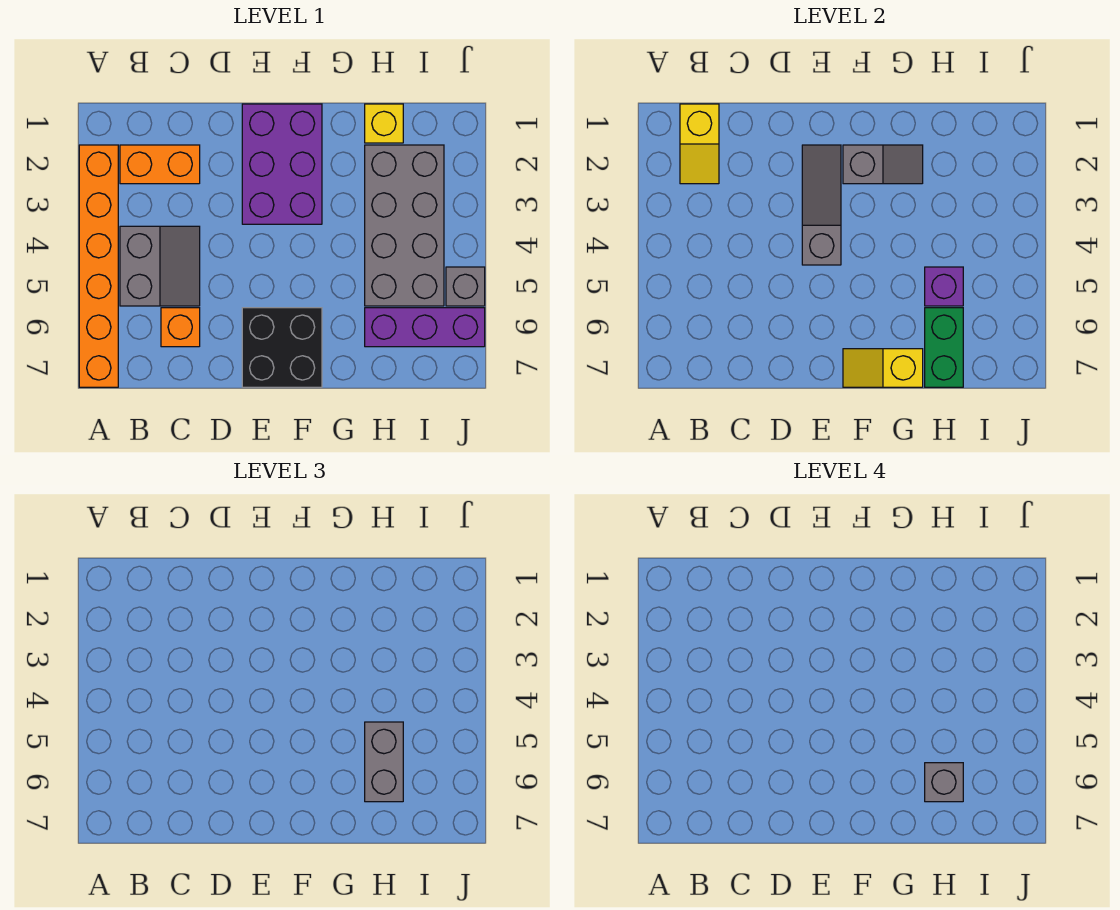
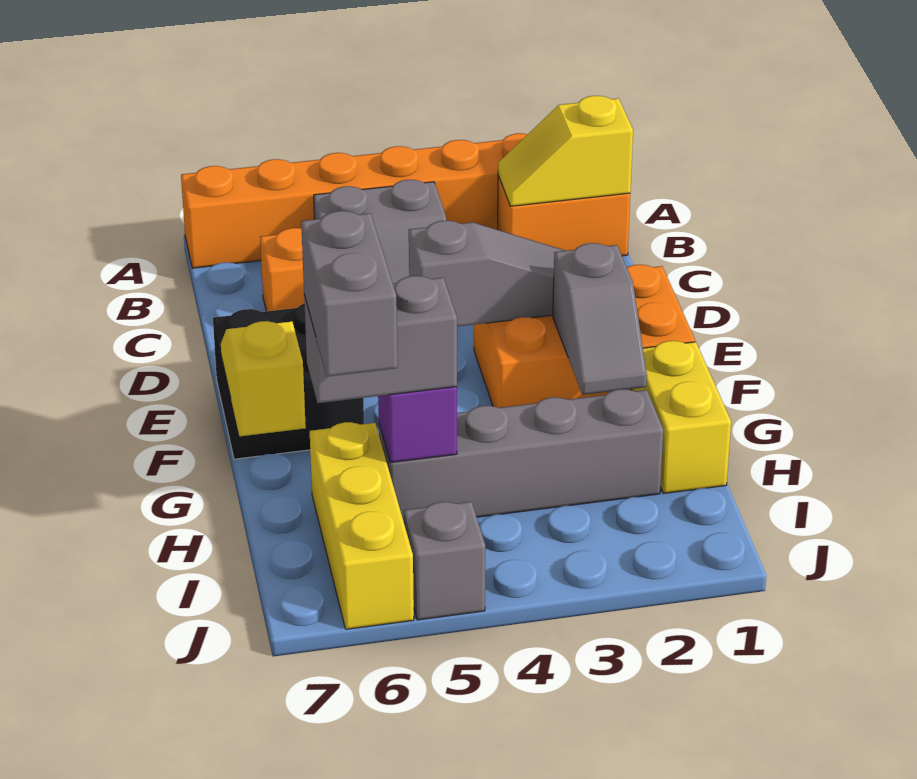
orange brick B2:C2 level 1 -> orange brick B1:B2 level 1
purple brick E1:F3 level 1 -> orange brick E1:F3 level 1
yellow brick H1 level 1 -> yellow brick G1:H1 level 1
grey brick H2:I5 level 1 -> grey brick H2:H5 level 1
purple brick H6:J6 level 1 -> yellow brick H6:J6 level 1
green brick H6:H7 level 2 -> none
grey brick H6 level 4 -> grey brick H6:I6 level 4

